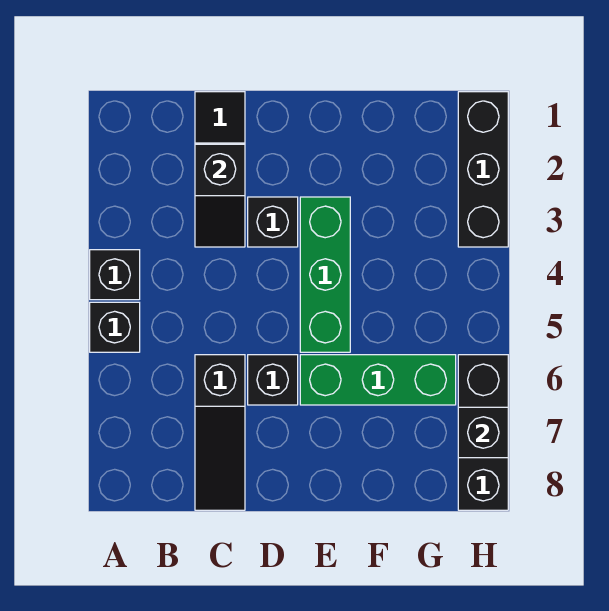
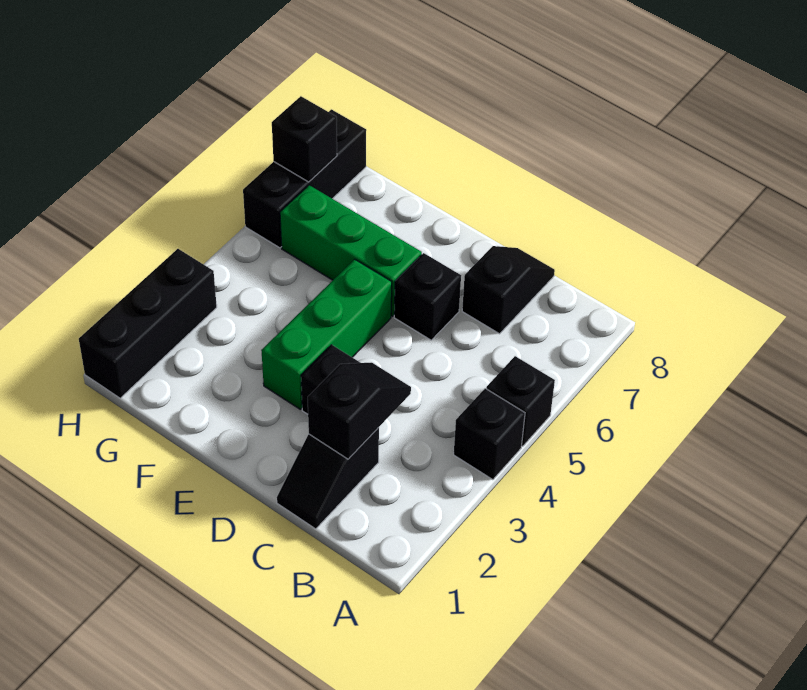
black slope C6:C8 level 1 top 6 -> black slope C7:C8 level 1 top 7

